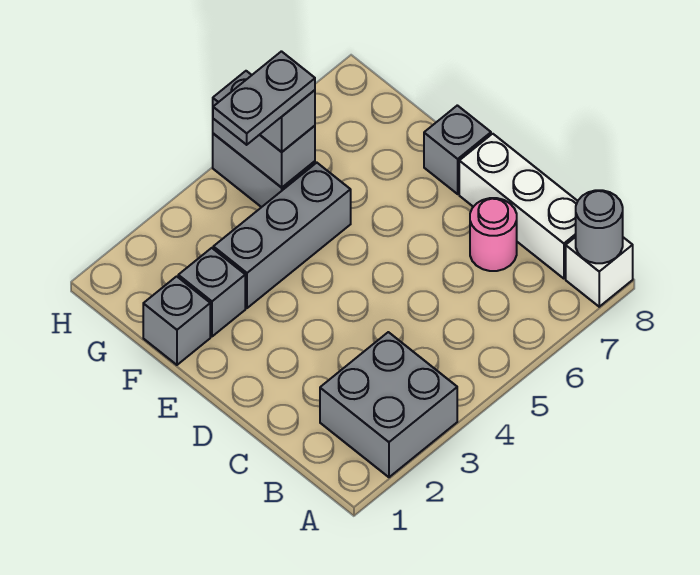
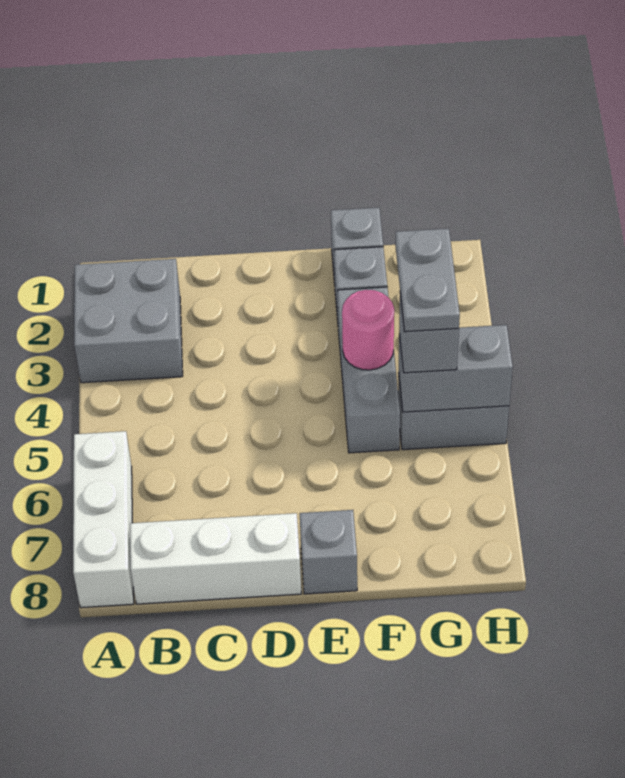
white brick A8 level 1 -> white brick A6:A8 level 1
grey round brick A8 level 2 -> none
pink round brick C7 level 1 -> pink round brick F4 level 2

